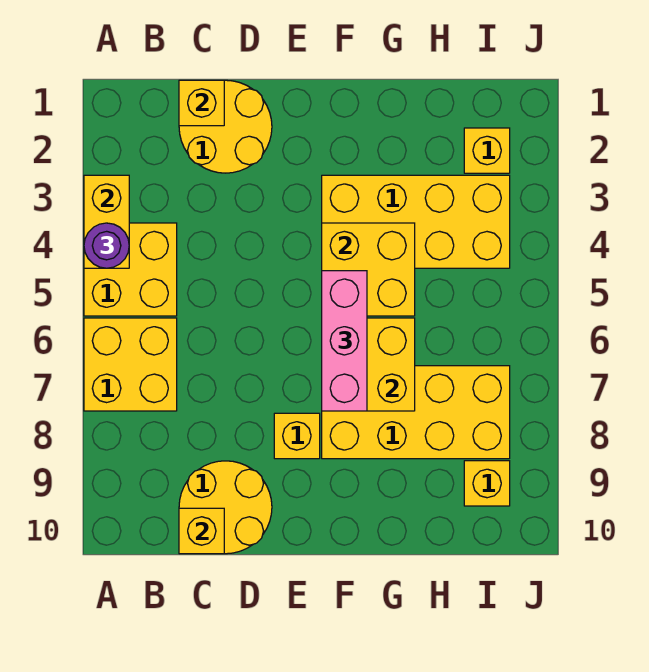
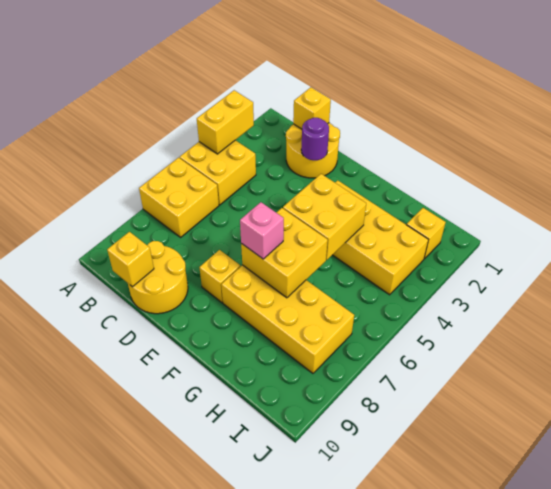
purple round brick A4 level 3 -> purple round brick D2 level 2
pink brick F5:F7 level 3 -> pink brick F7 level 3
yellow brick I9 level 1 -> none

